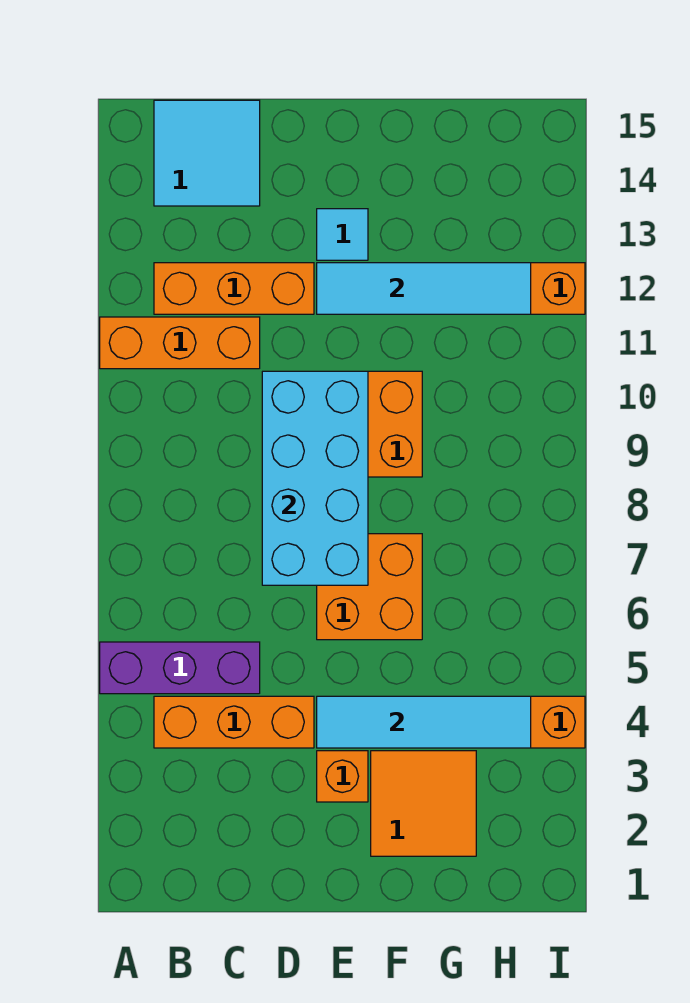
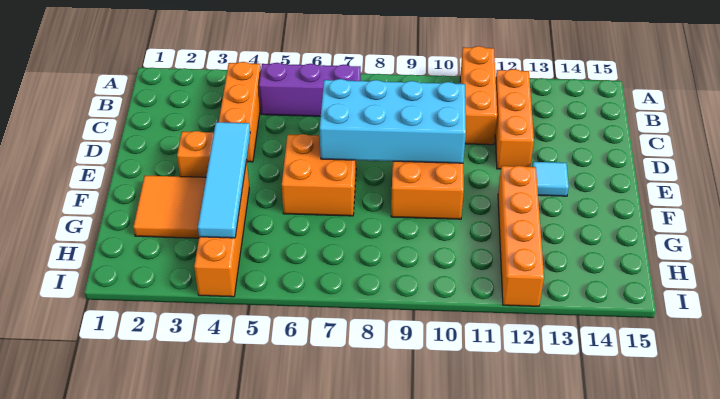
purple brick A5:C5 level 1 -> purple brick B5:B7 level 1
cyan tile B14:C15 level 1 -> none
cyan tile E12:H12 level 2 -> none

